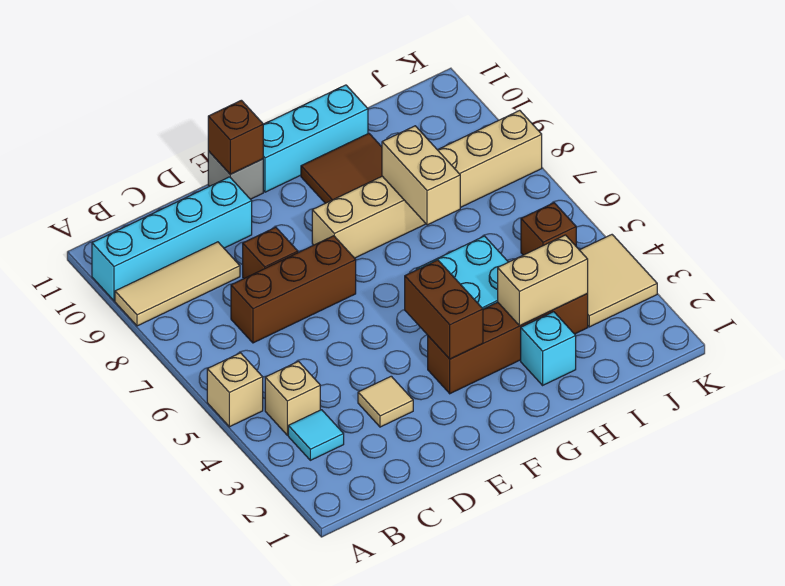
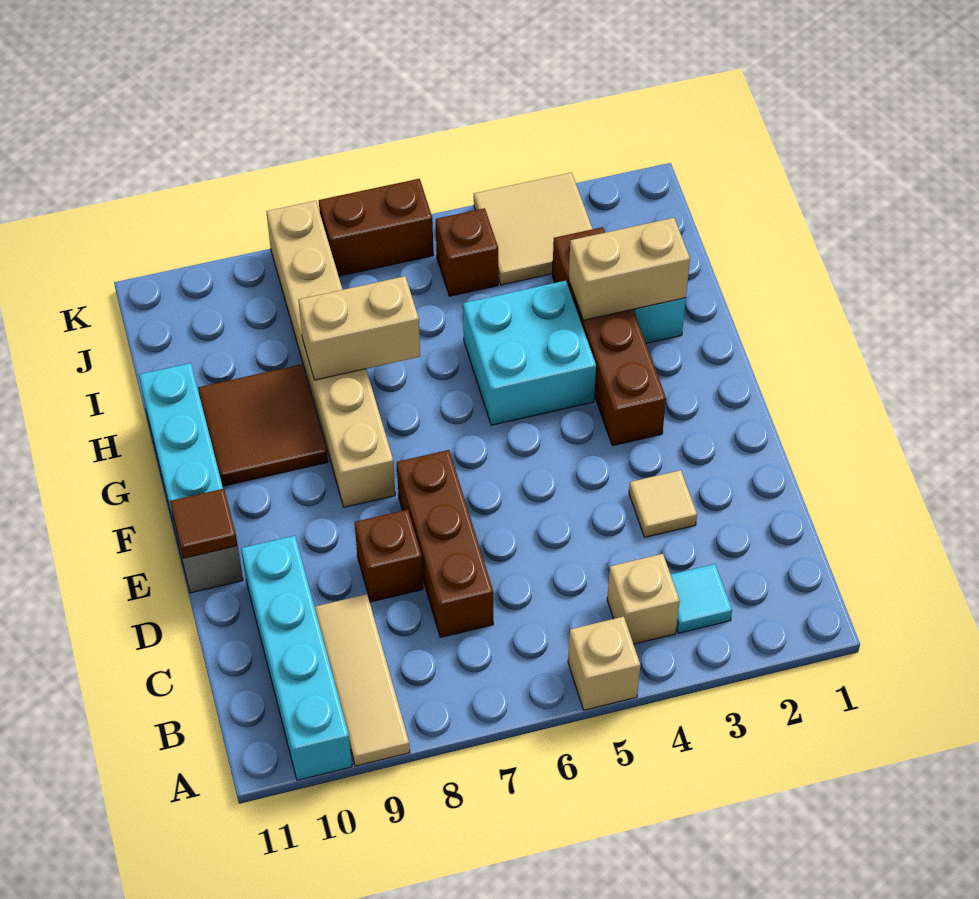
brown brick E11 level 2 -> brown tile E11 level 2
brown brick F3:F4 level 2 -> brown brick K6:K7 level 1
tan brick H3:I3 level 2 -> tan brick H2:H3 level 2

